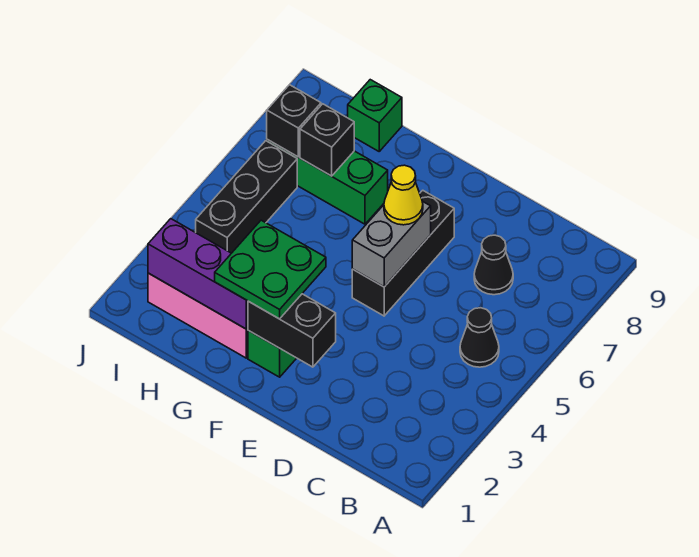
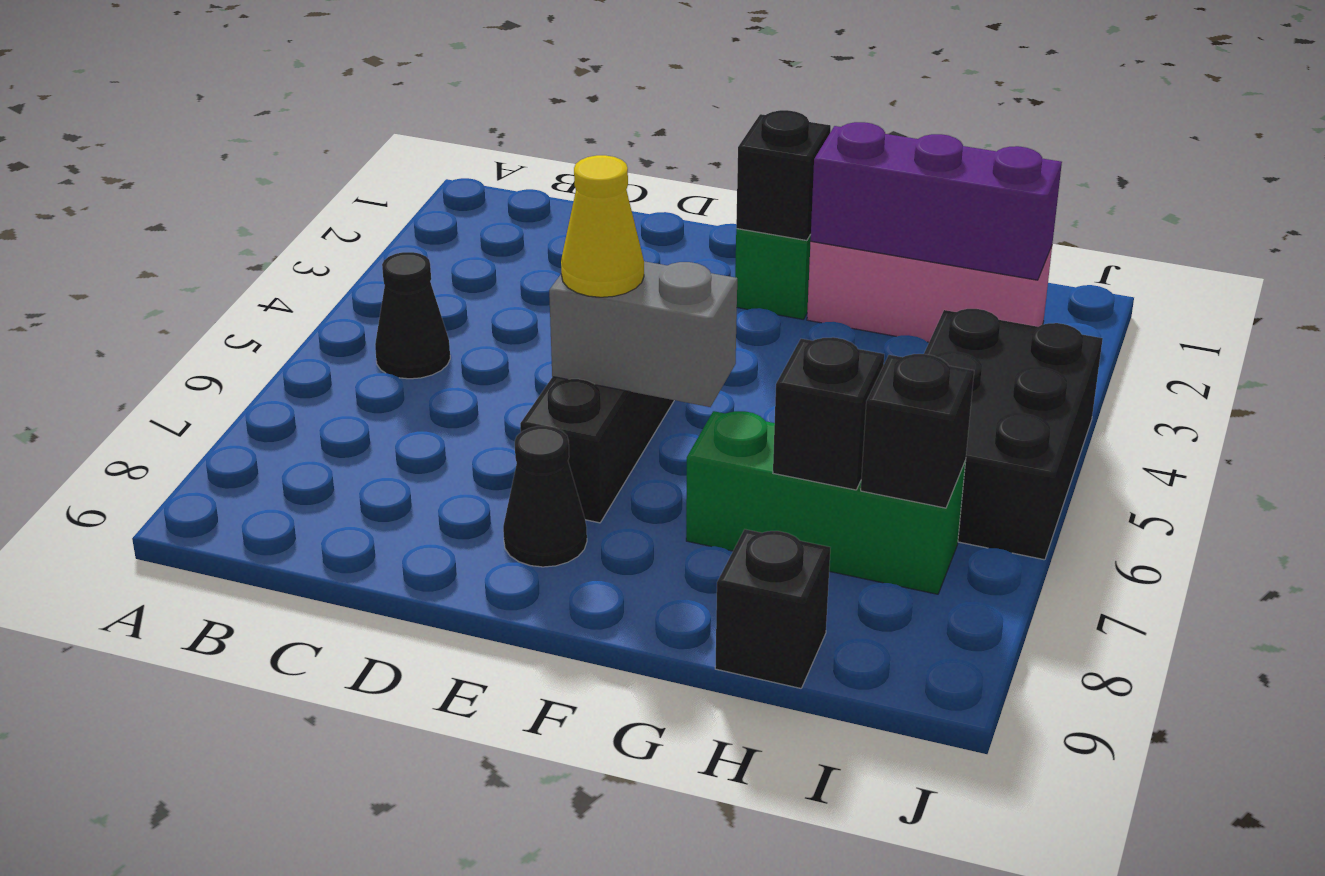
black cone C7 level 1 -> black cone E8 level 1
black brick E2:F2 level 2 -> black brick F2 level 2
grey brick E5:E6 level 2 -> grey brick E6:F6 level 2
green plate F2:G3 level 3 -> none
green brick H9 level 1 -> black brick H9 level 1
black brick I4:I6 level 1 -> black brick I4:J6 level 1

